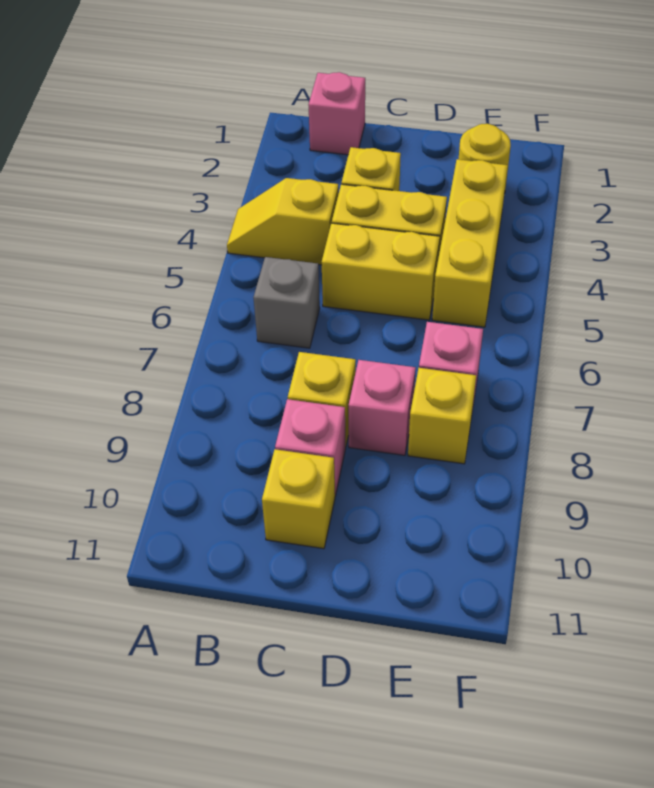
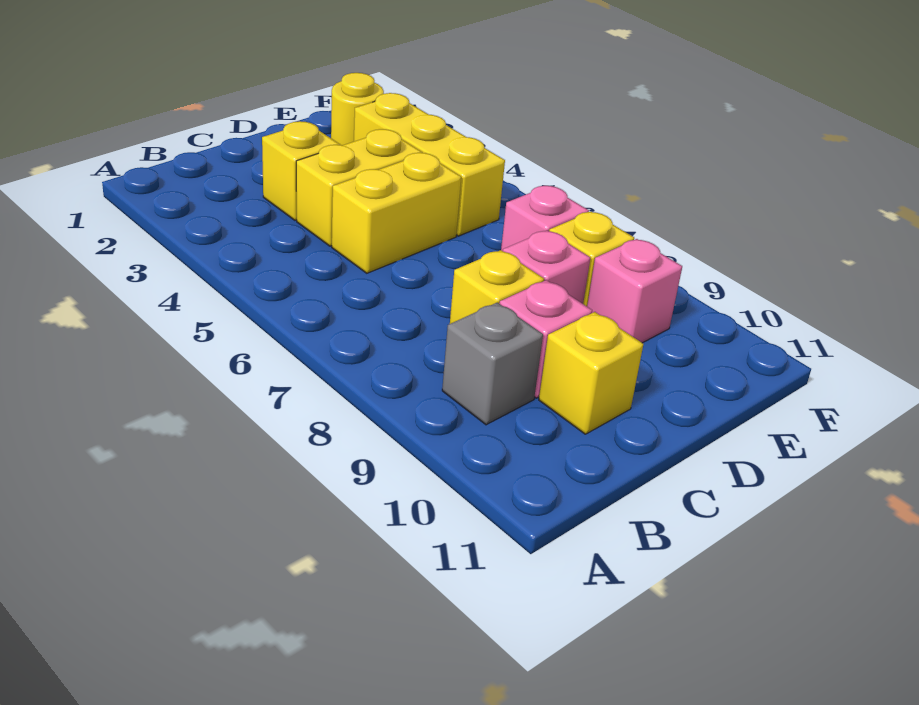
yellow slope A4:B4 level 1 top B -> none
pink brick B1 level 1 -> pink brick E9 level 1
grey brick B6 level 1 -> grey brick B9 level 1

